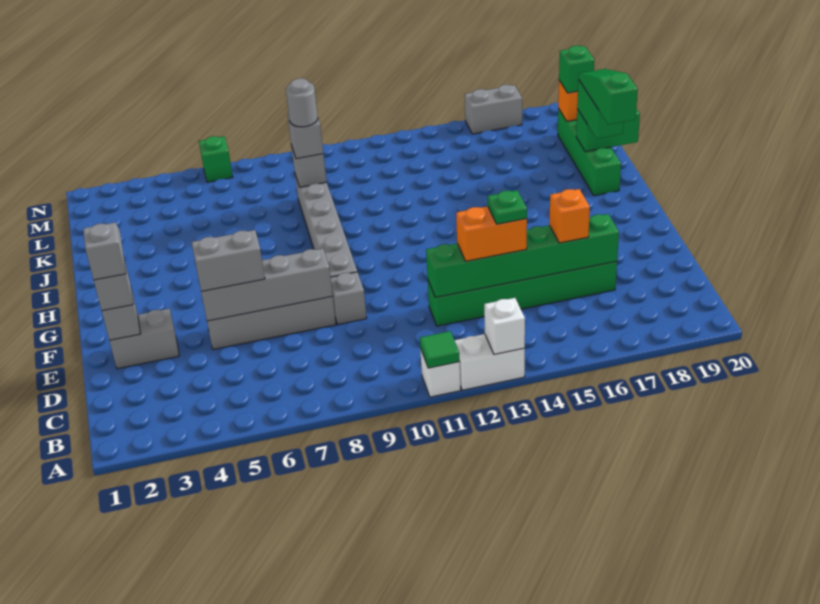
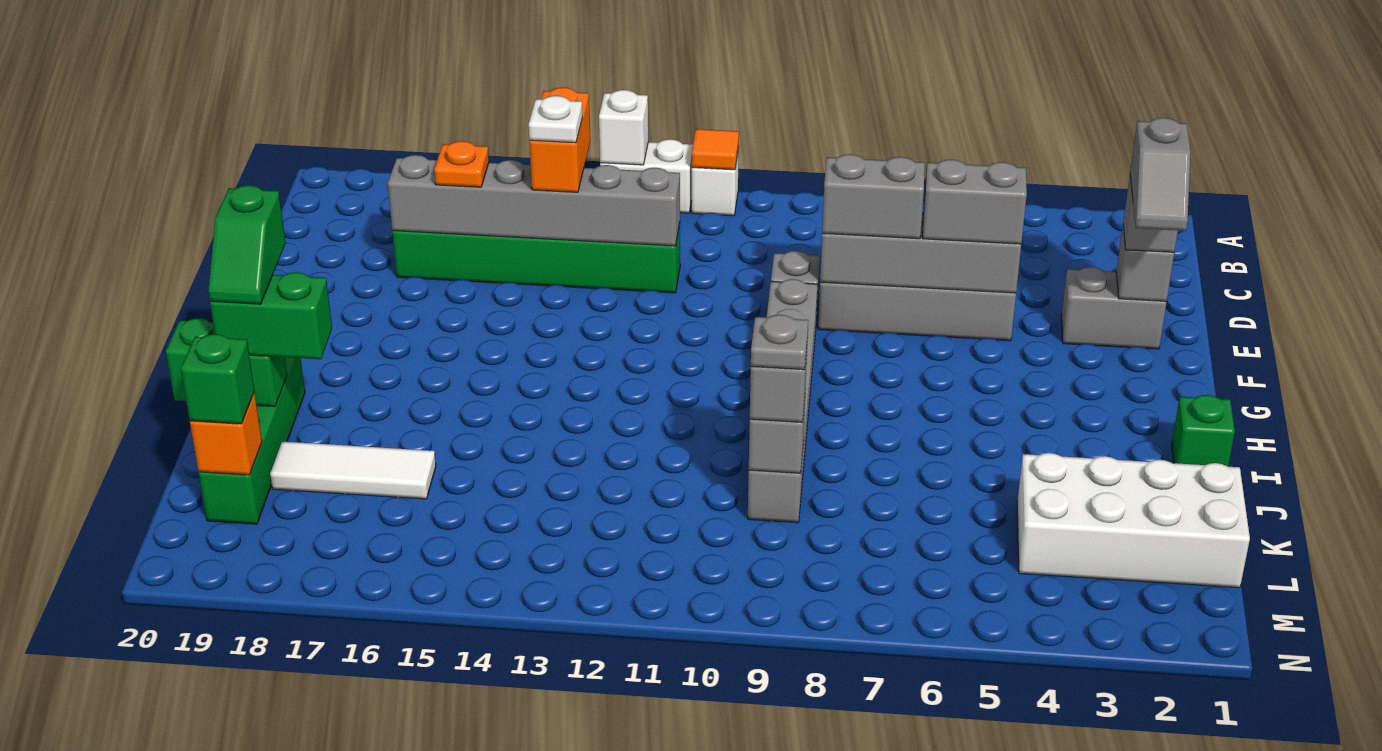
green tile A11 level 2 -> orange tile A11 level 2
green brick D12:D17 level 2 -> grey brick D12:D17 level 2
orange brick D13:D14 level 3 -> orange brick C14:D14 level 3
green plate D14 level 4 -> white plate D14 level 4
orange brick D16 level 3 -> orange plate D16 level 3
green slope H19:J19 level 4 top H -> green slope I19:J19 level 4 top I
green brick I19:J19 level 3 -> green brick J18:J19 level 3
none -> white brick K1:L4 level 1
grey round brick K9 level 4 -> grey plate K9 level 4
none -> white tile K16:K18 level 1
green brick N6 level 1 -> green brick I1 level 1
grey brick N16:N17 level 1 -> grey brick E7:E8 level 3

